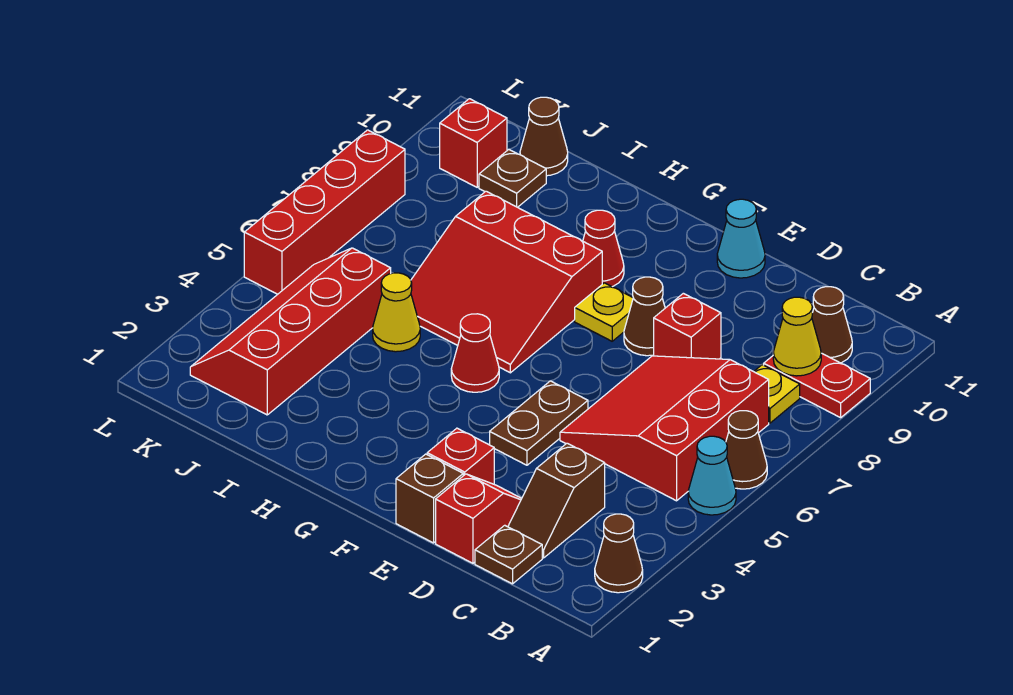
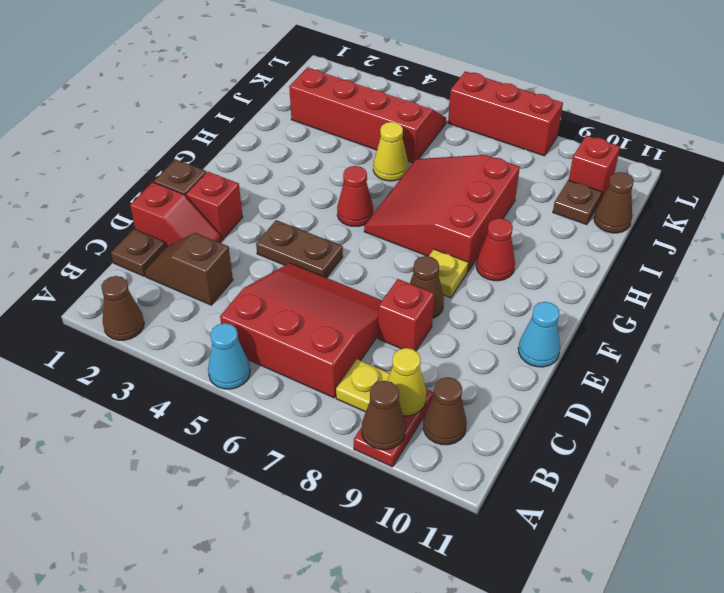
brown cone A6 level 1 -> brown cone A9 level 2
red brick L5:L8 level 1 -> red brick L6:L8 level 1

